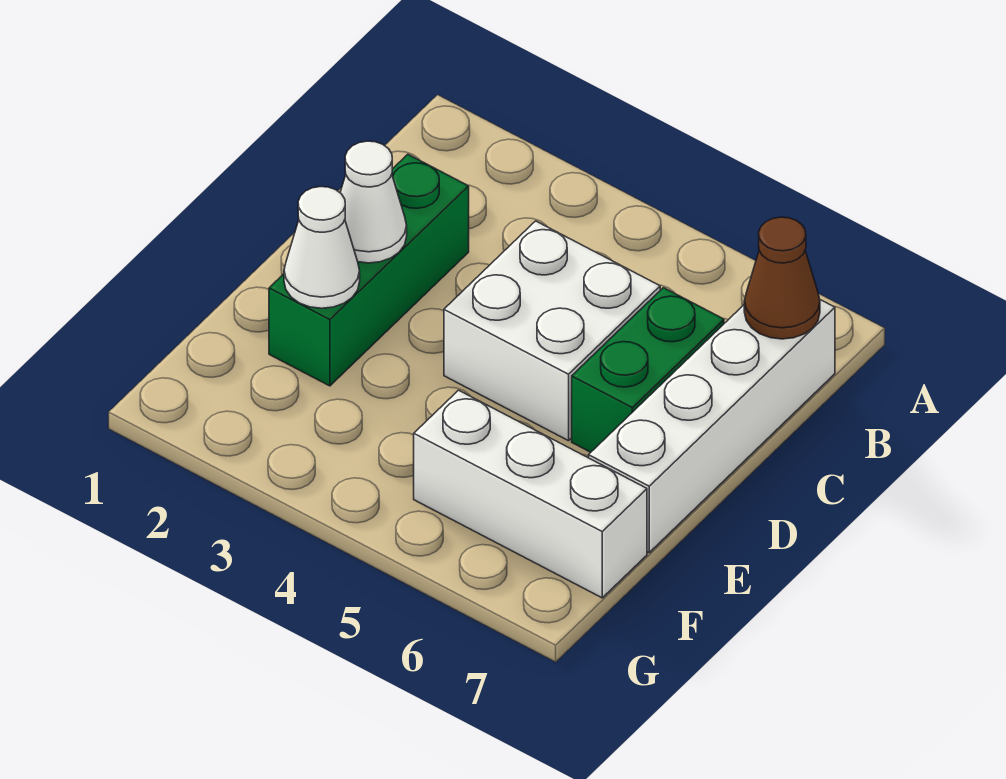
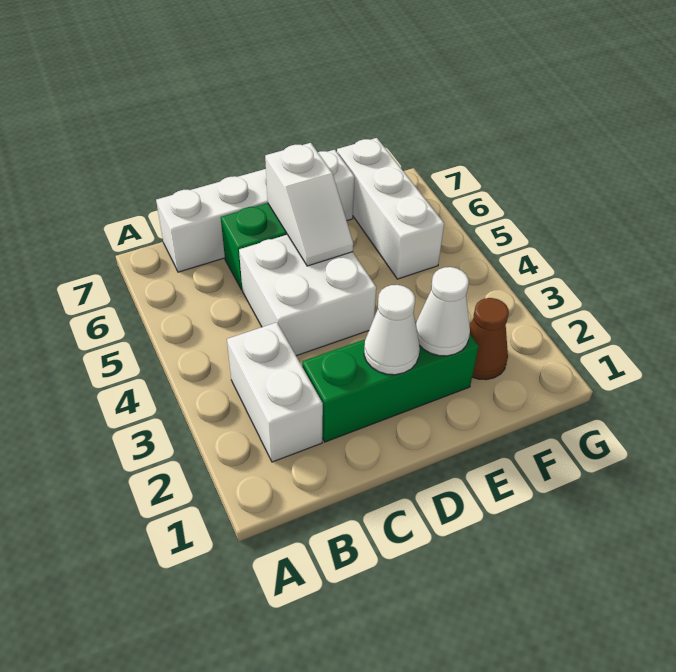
none -> white brick B2:B3 level 1
brown cone B7 level 2 -> brown cone F2 level 1
none -> white slope D5:D6 level 2 top 6

